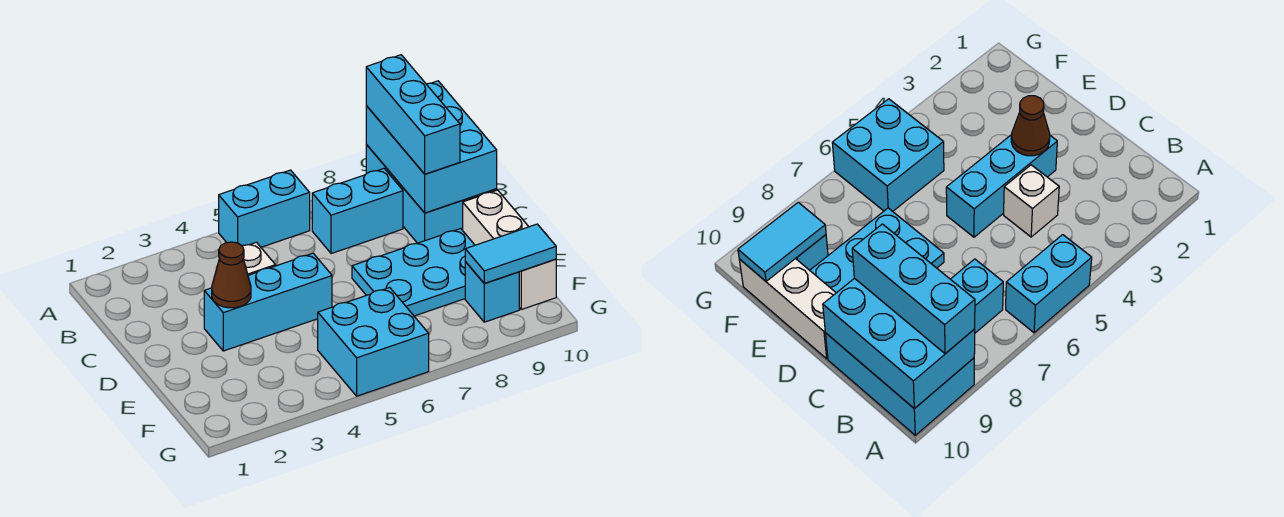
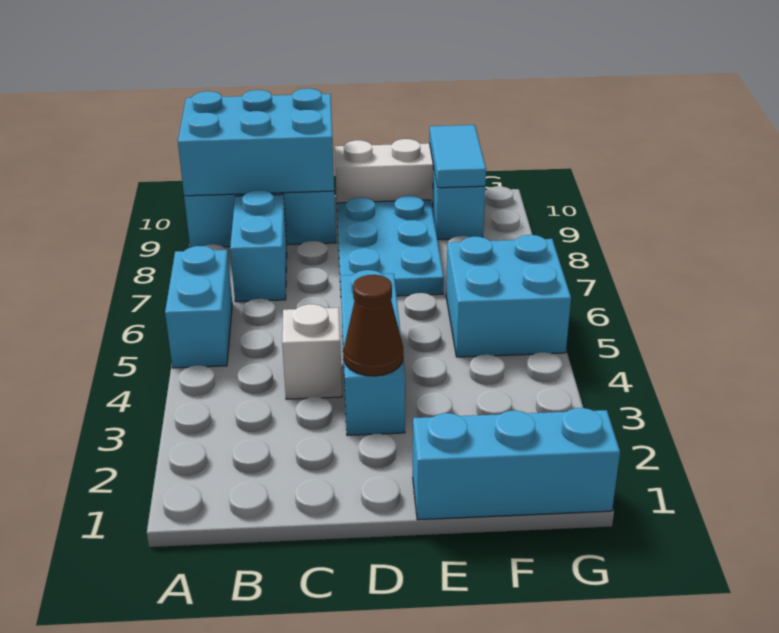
cyan brick A9:C9 level 3 -> cyan brick E1:G1 level 1

